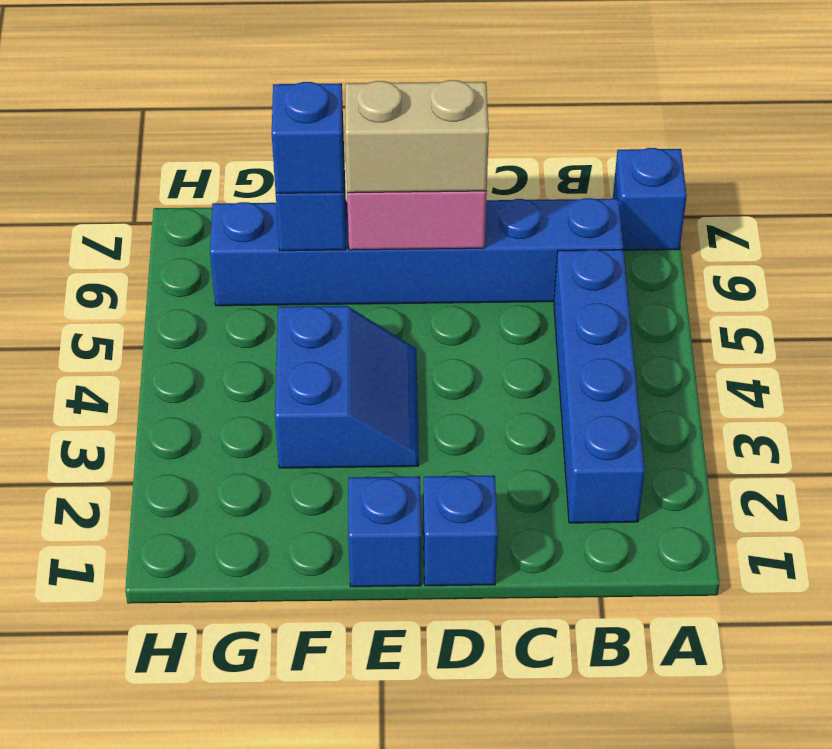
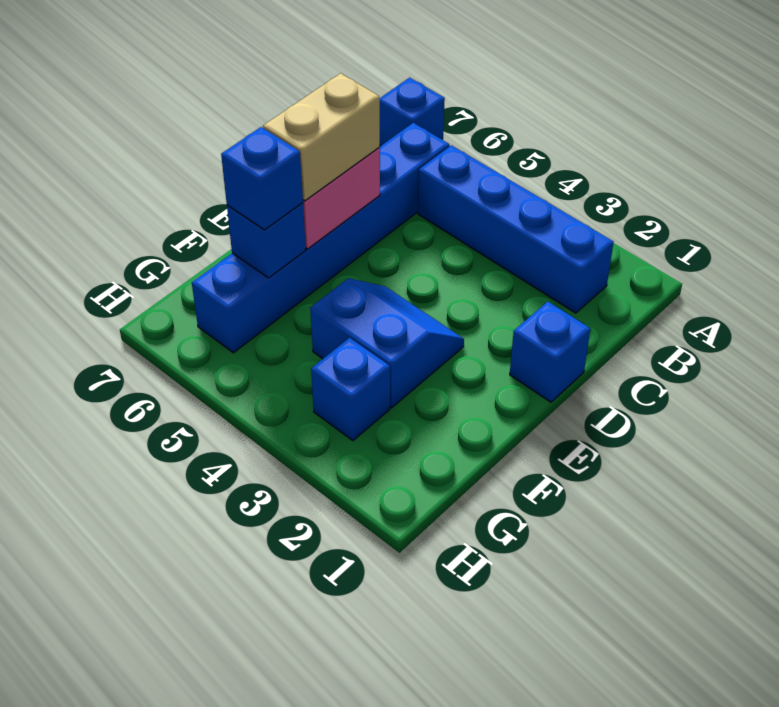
blue brick E1 level 1 -> blue brick G3 level 1

